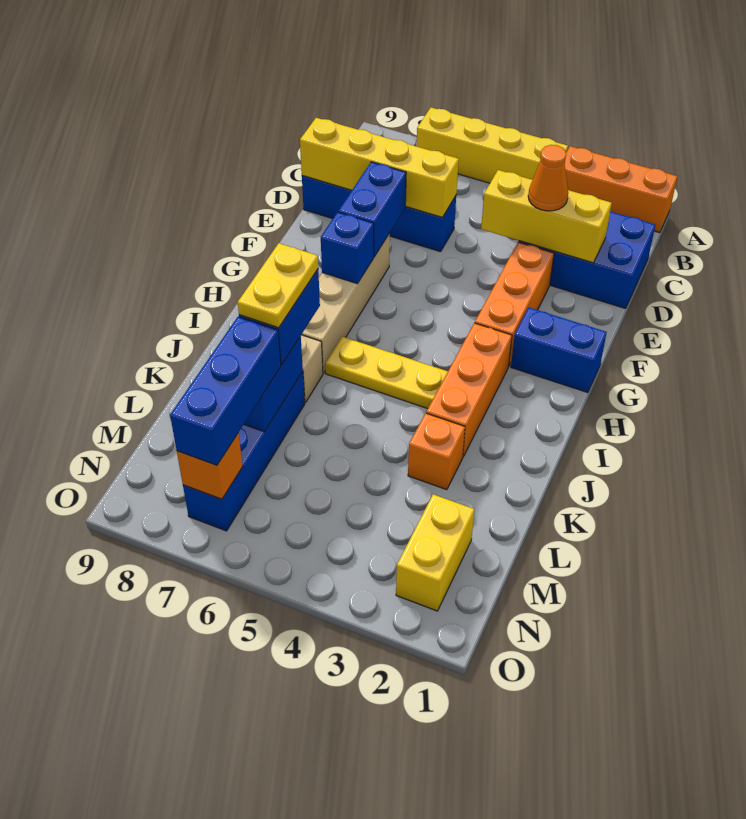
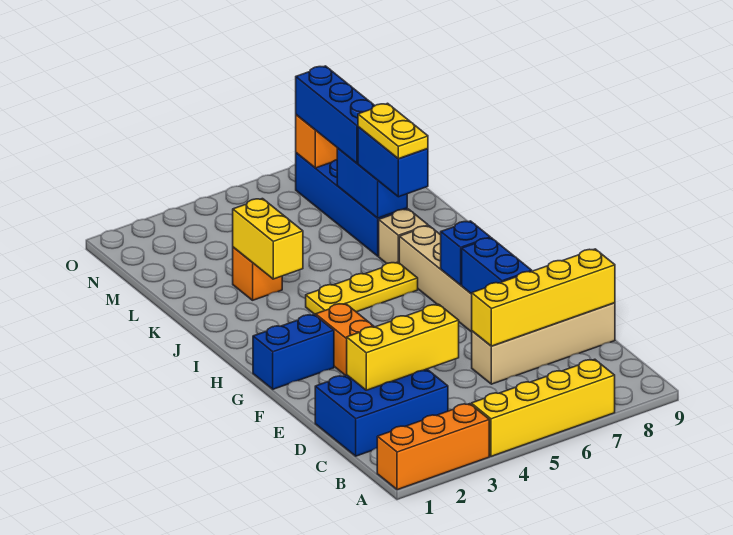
orange cone D3 level 3 -> none
blue brick D6:D9 level 1 -> tan brick D6:D9 level 1
orange brick H3:J3 level 1 -> none
yellow brick M2:N2 level 1 -> yellow brick J3:K3 level 2

